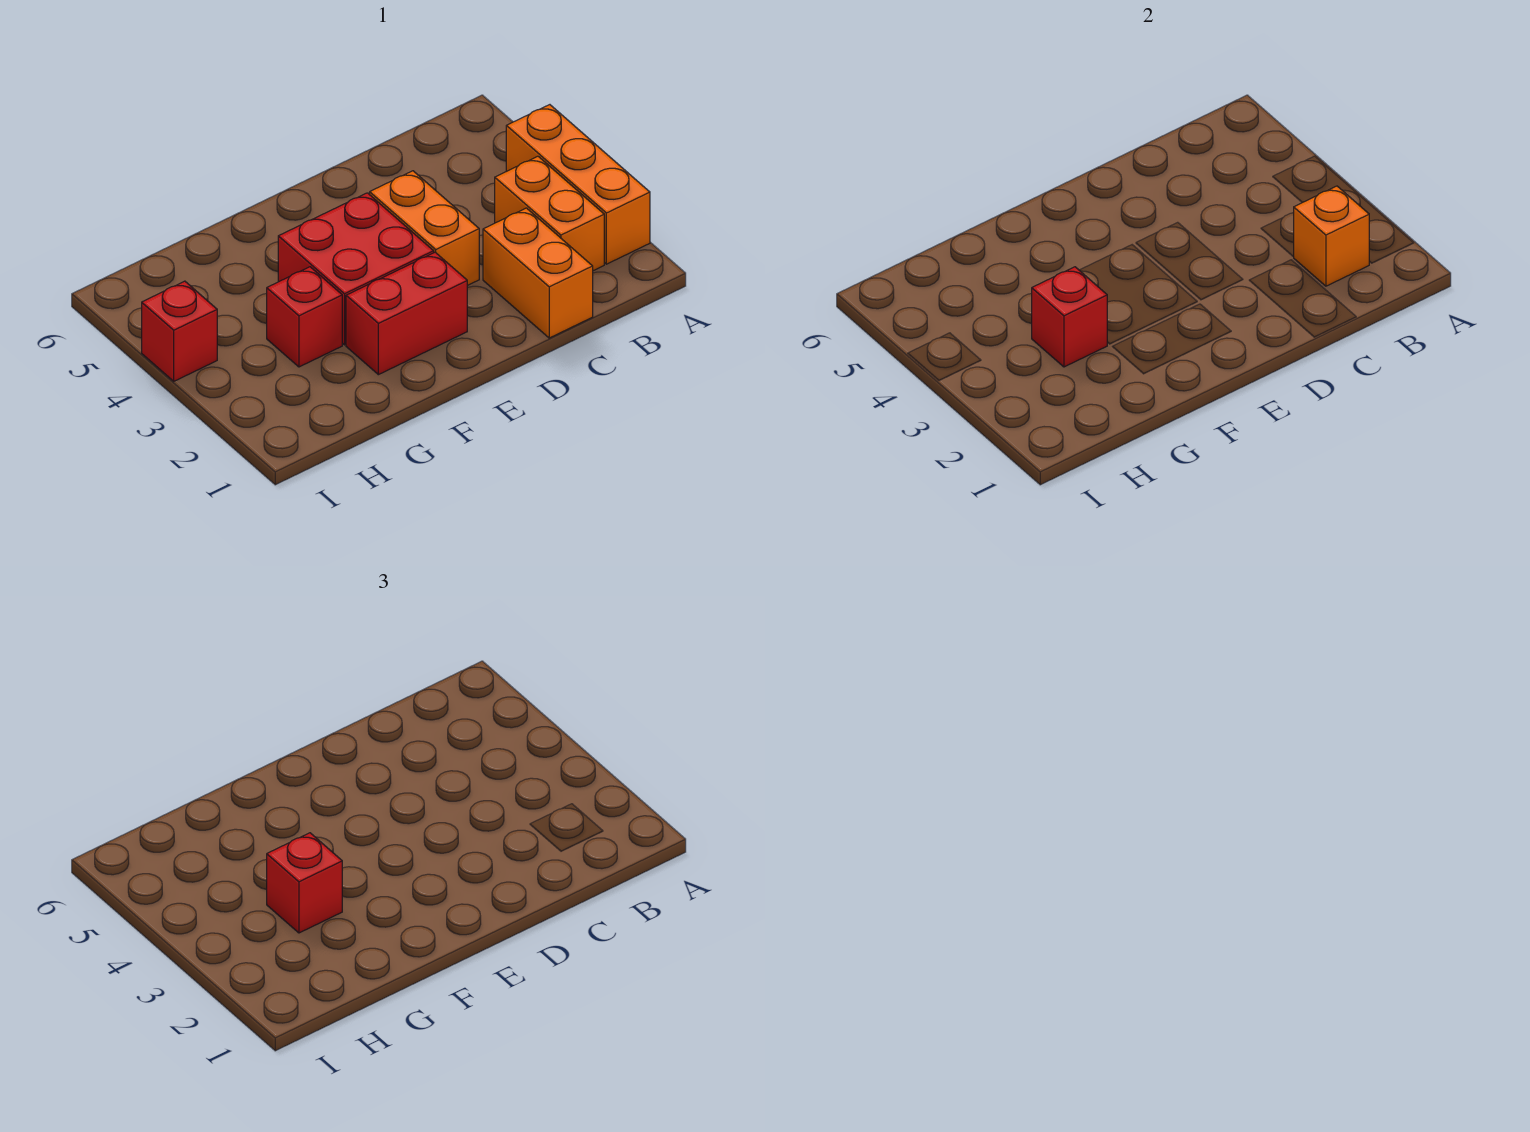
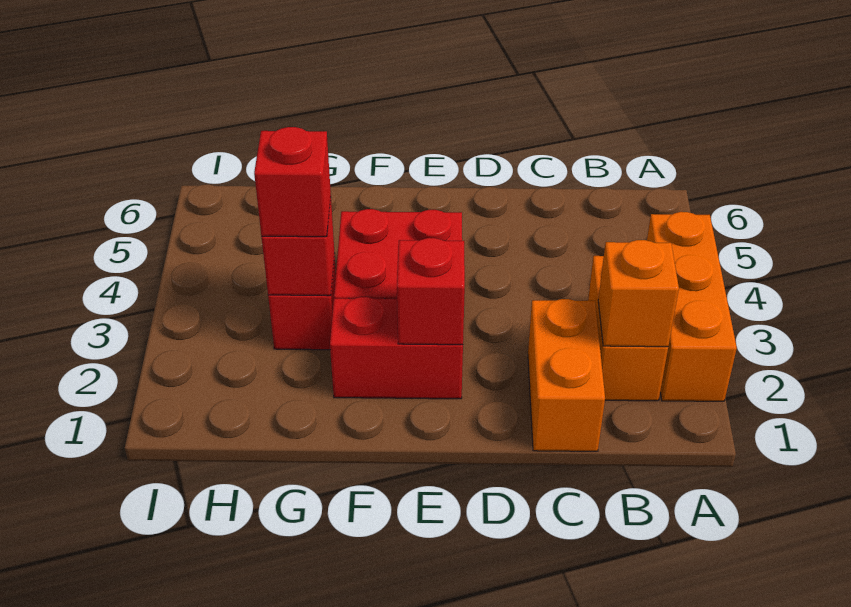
orange brick D3:D4 level 1 -> none
red brick I4 level 1 -> red brick E2 level 2

